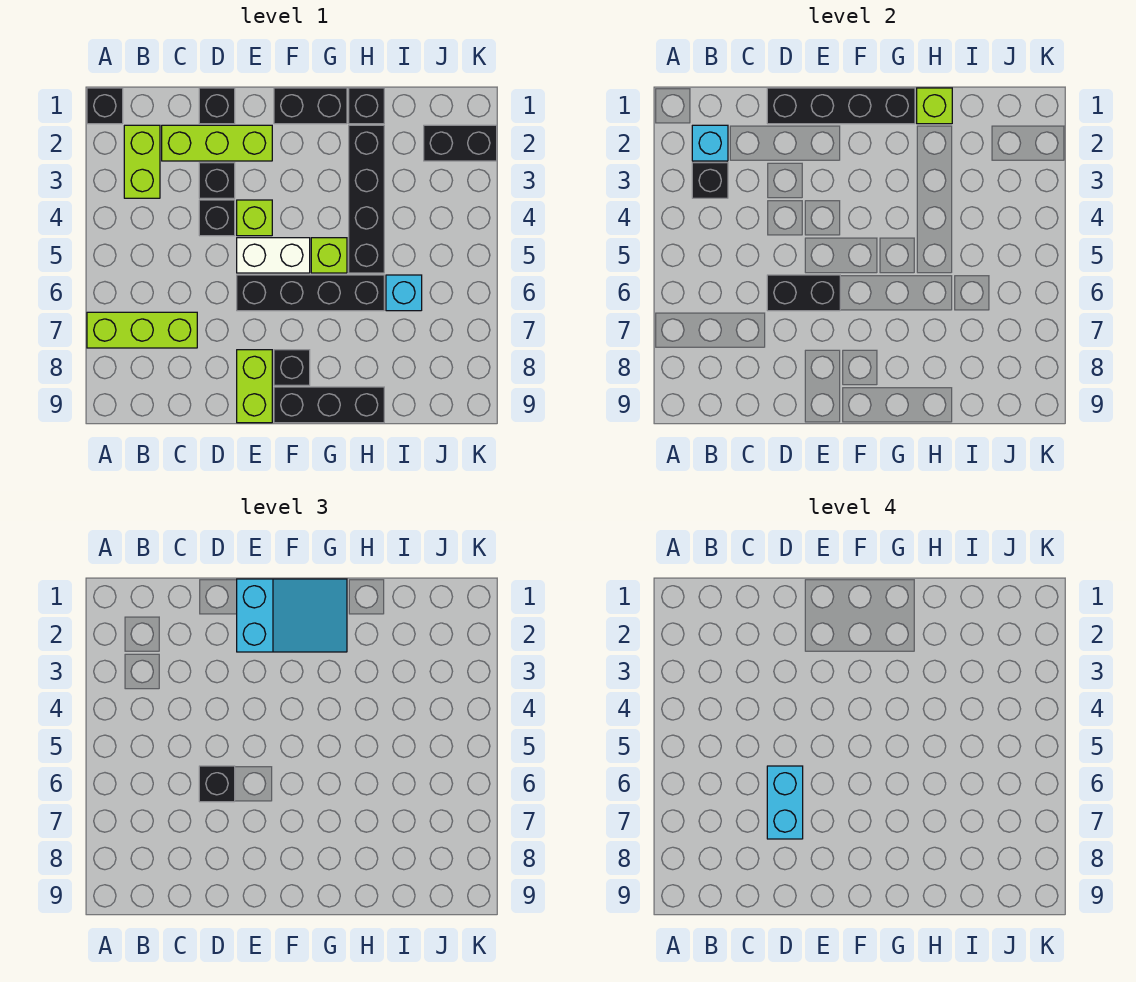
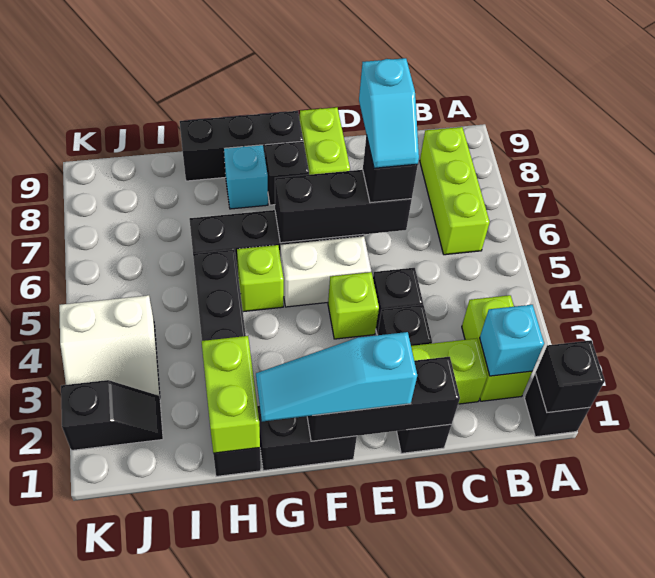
lime brick A7:C7 level 1 -> lime brick B6:B8 level 1
black brick B3 level 2 -> black brick A1 level 2
black brick D1:G1 level 2 -> black brick D1:F1 level 2
black brick D6:E6 level 2 -> black brick D6:F6 level 2
cyan brick D6:D7 level 4 -> cyan slope D6:D7 level 4 top 7
cyan slope E1:G2 level 3 top E -> cyan slope E1:G1 level 3 top E
lime brick H1 level 2 -> lime brick H1:H2 level 2
cyan brick I6 level 1 -> cyan brick G8 level 1
black brick J2:K2 level 1 -> black slope J2:K2 level 1 top K
none -> white slope J3:K4 level 1 top 4

